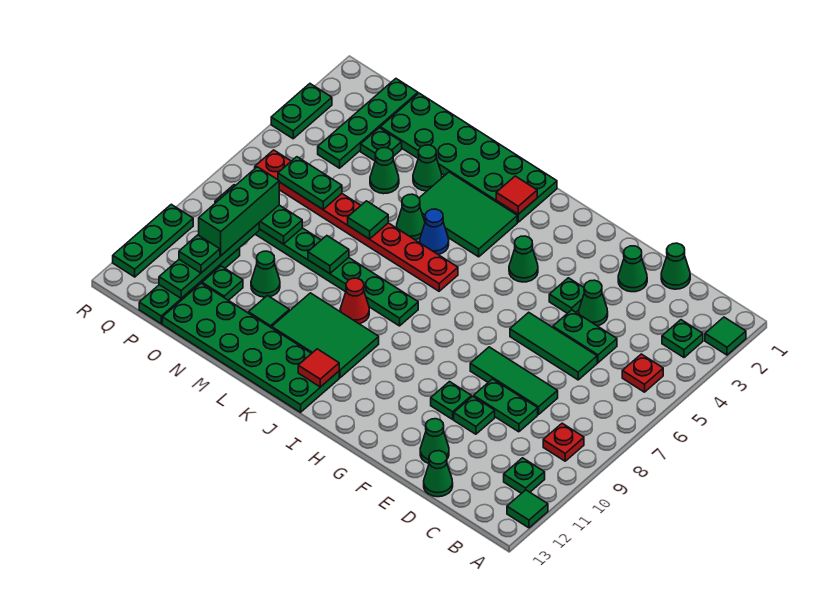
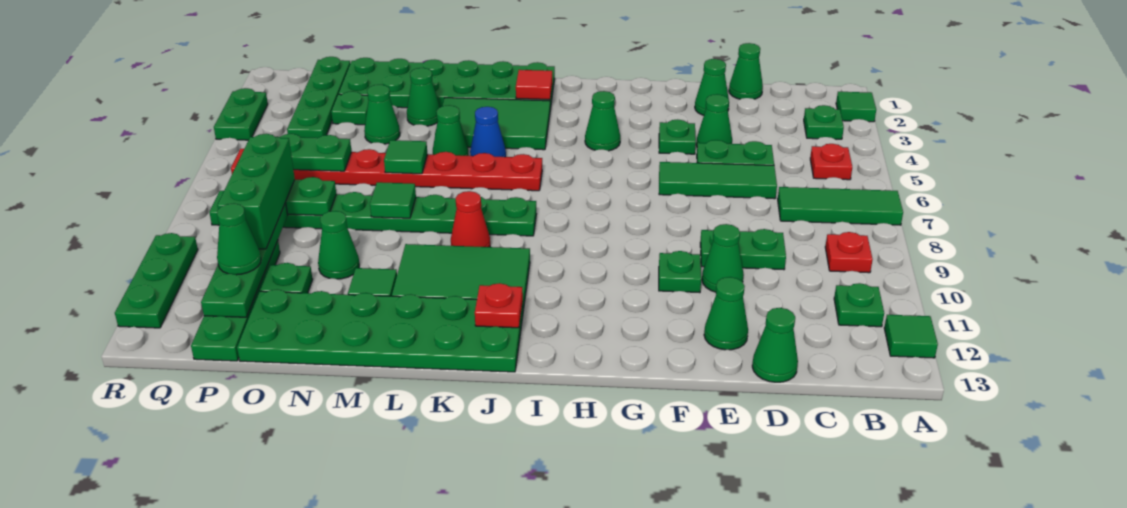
green tile D8:F8 level 1 -> green tile A7:C7 level 1
green plate E10 level 1 -> green cone E10 level 1
red tile J12 level 2 -> red plate J12 level 2
green plate P11 level 3 -> green cone P11 level 3

